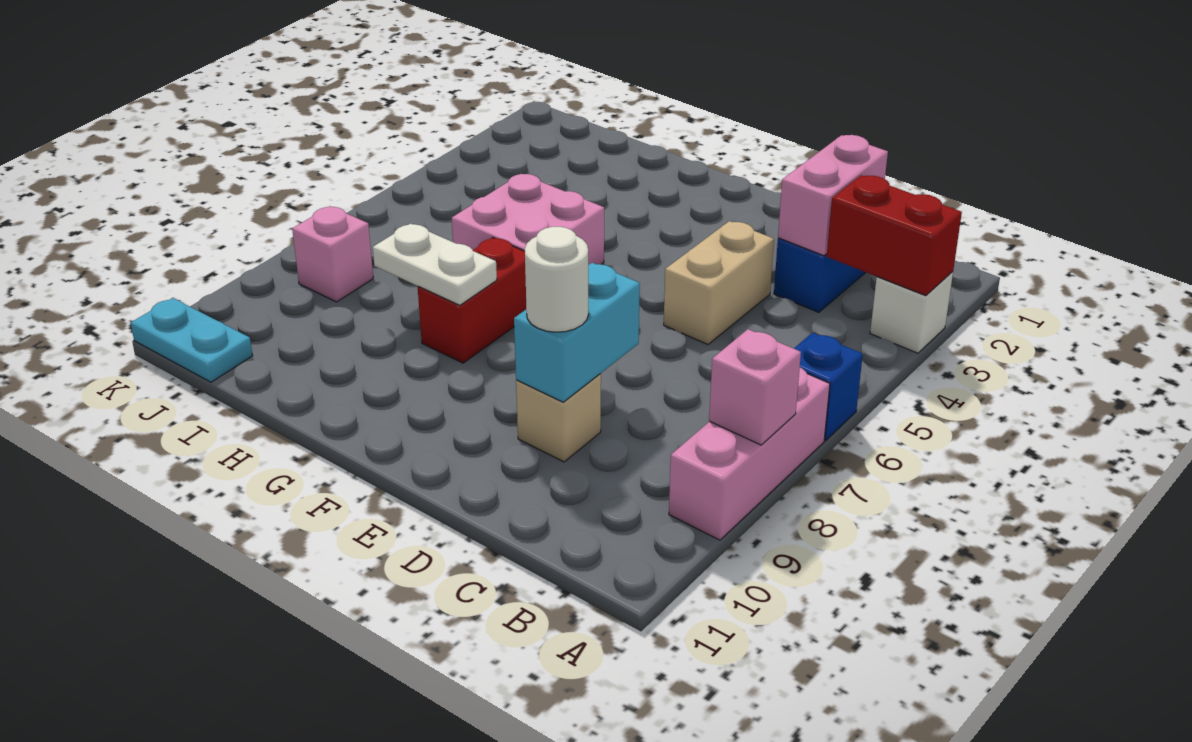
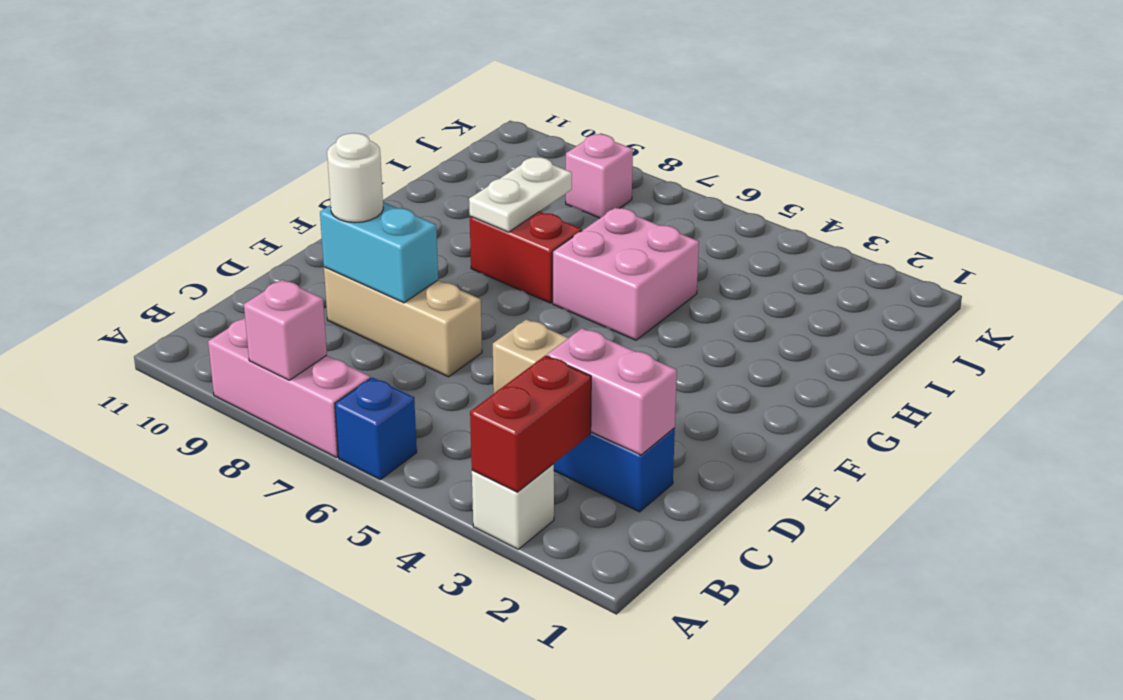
tan brick D9 level 1 -> tan brick D7:D9 level 1
cyan plate J11:K11 level 1 -> none

